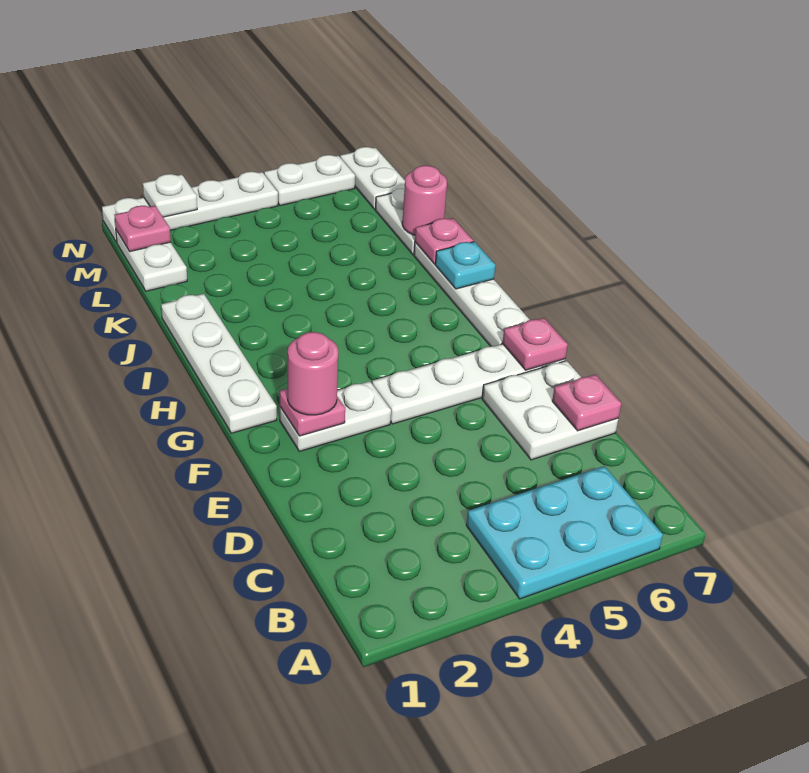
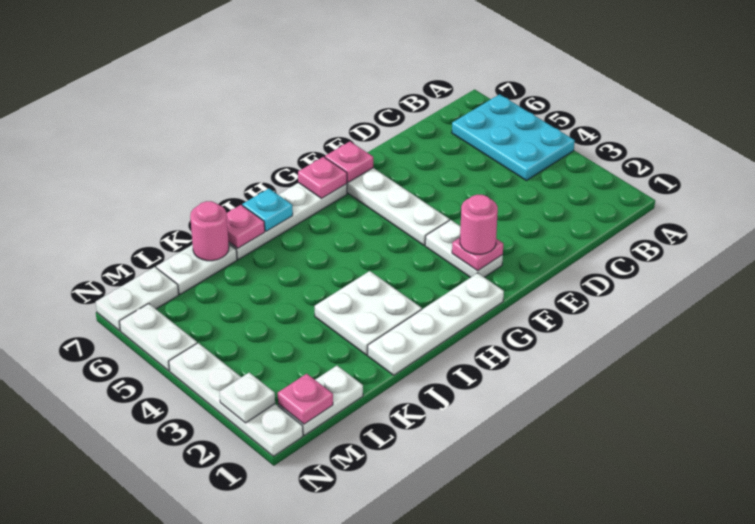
white plate D6:E7 level 1 -> white plate I2:J3 level 1
pink plate D7 level 2 -> pink plate G7 level 2

